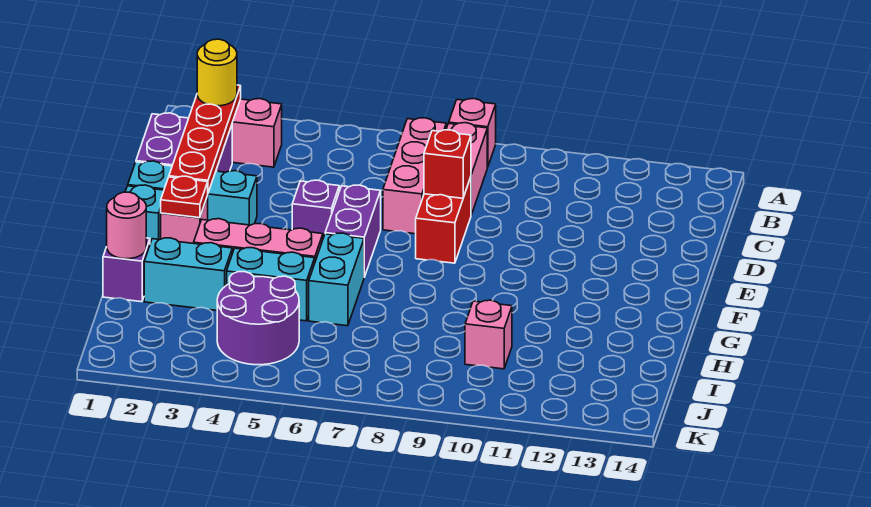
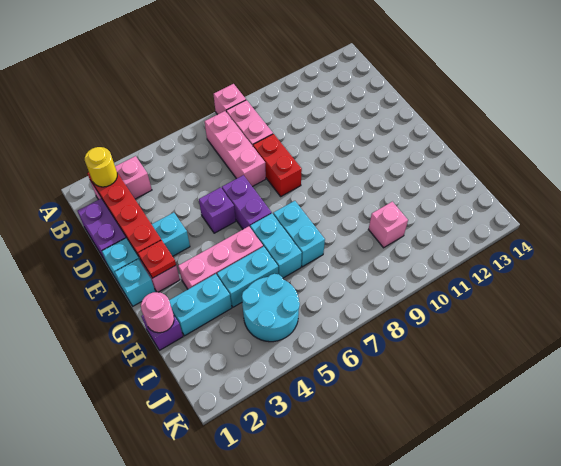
red brick D8 level 2 -> none
none -> cyan brick G7:H7 level 1
purple round brick I4:J5 level 1 -> cyan round brick I4:J5 level 1

